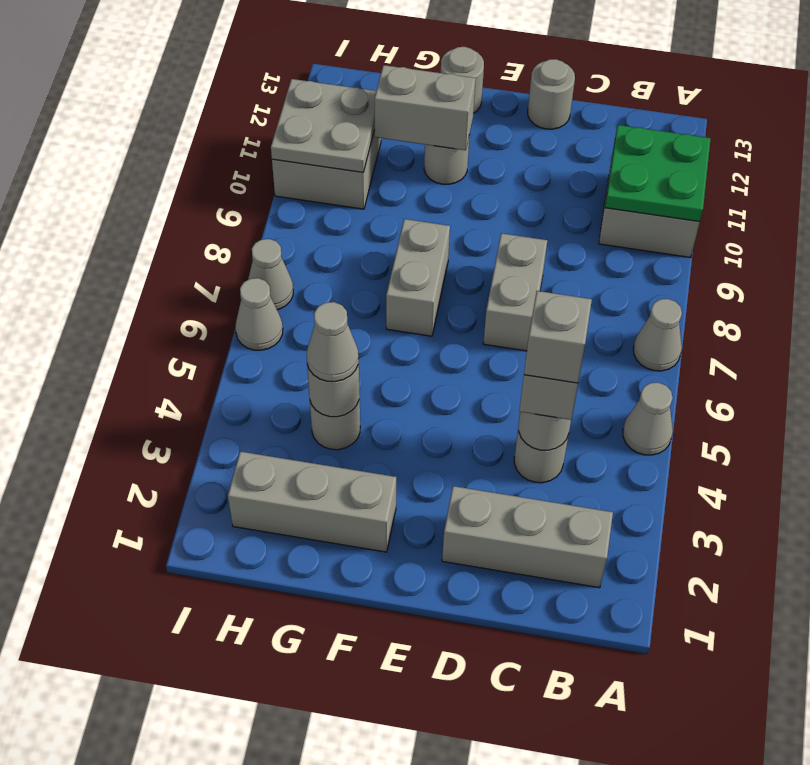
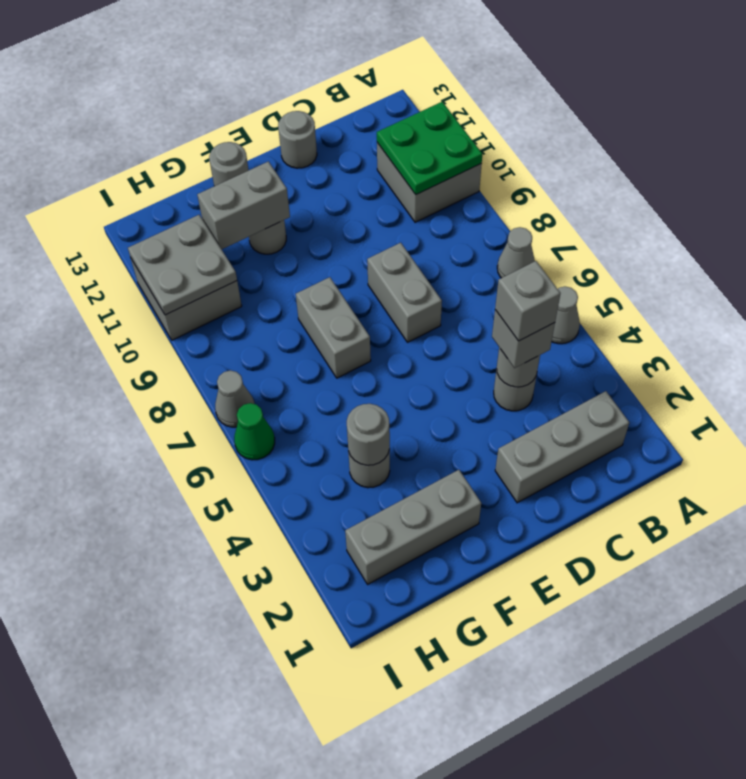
grey cone G4 level 3 -> none
grey cone I6 level 1 -> green cone I6 level 1

